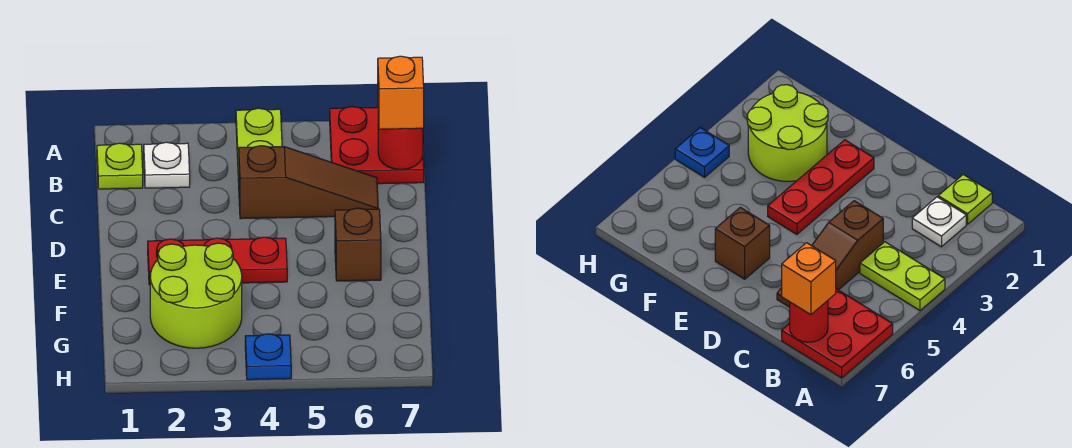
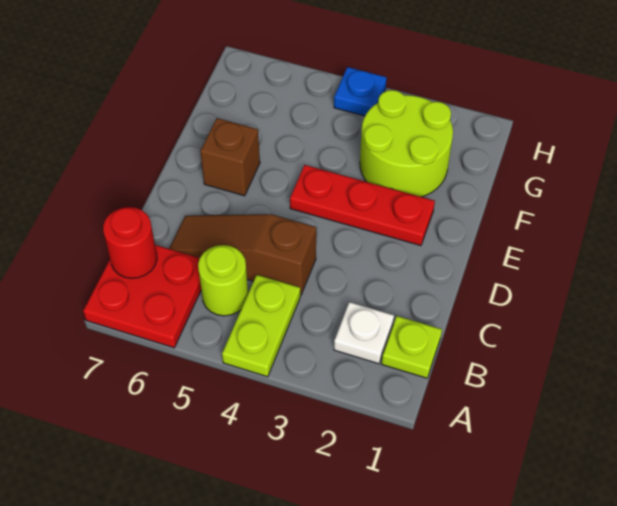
none -> lime round brick B5 level 1
orange brick B7 level 3 -> none

